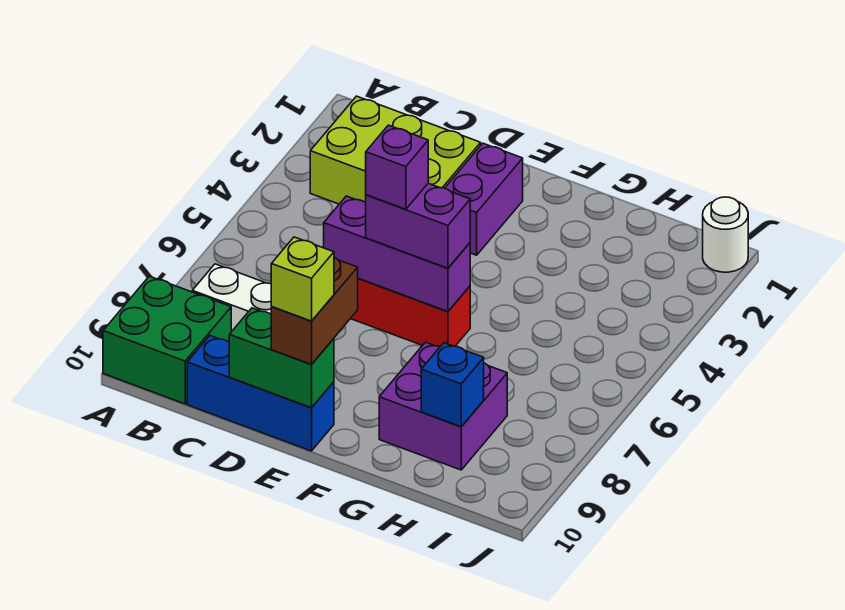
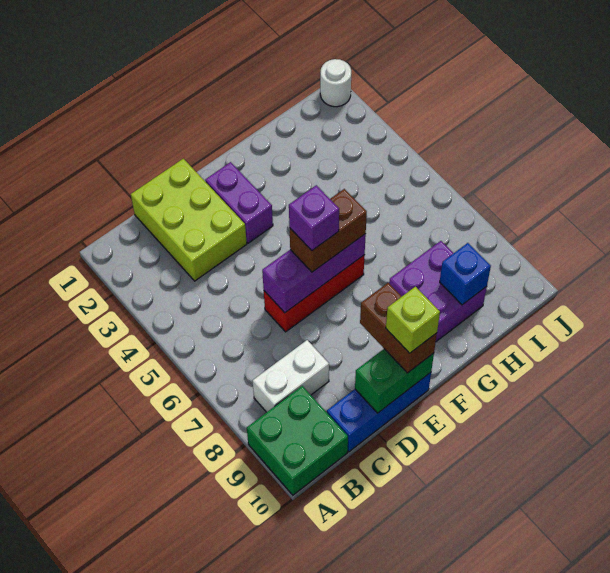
lime brick B2:D3 level 1 -> lime brick C1:D3 level 1
purple brick E6:F6 level 3 -> brown brick E6:F6 level 3

